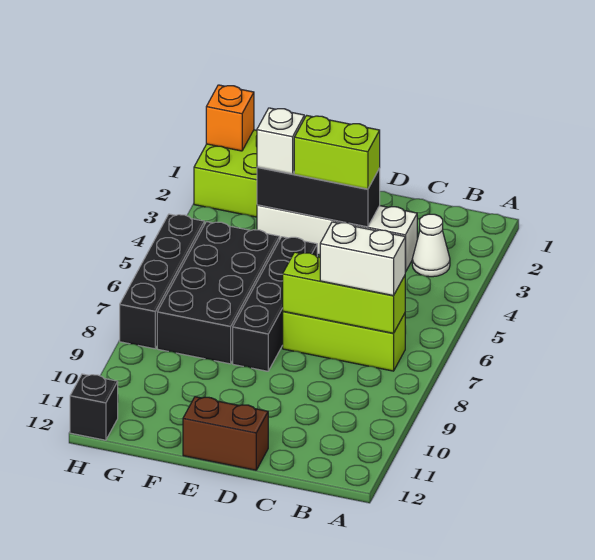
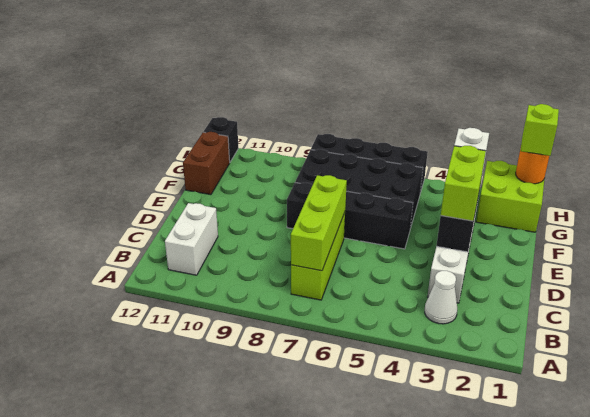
white brick B7:C7 level 3 -> white brick B11:C11 level 1
brown brick D12:E12 level 1 -> brown brick F12:G12 level 1
orange brick H1 level 2 -> orange round brick H1 level 2
none -> lime brick H1 level 3

